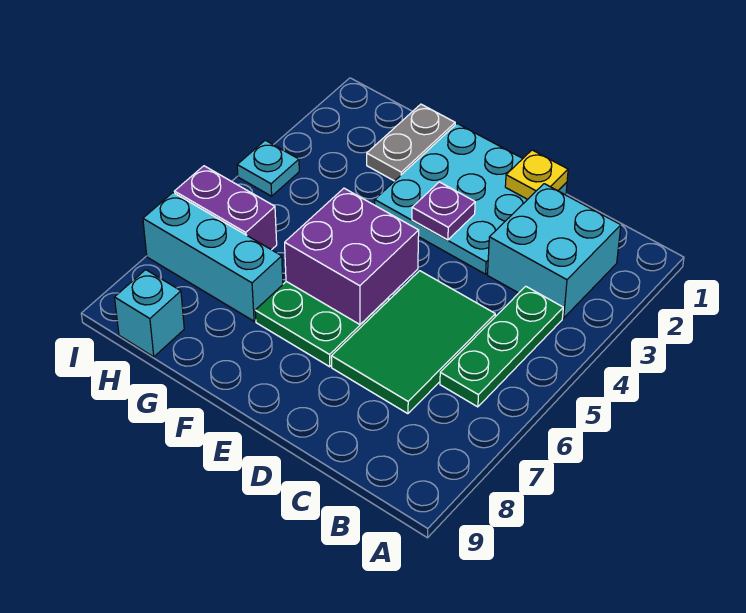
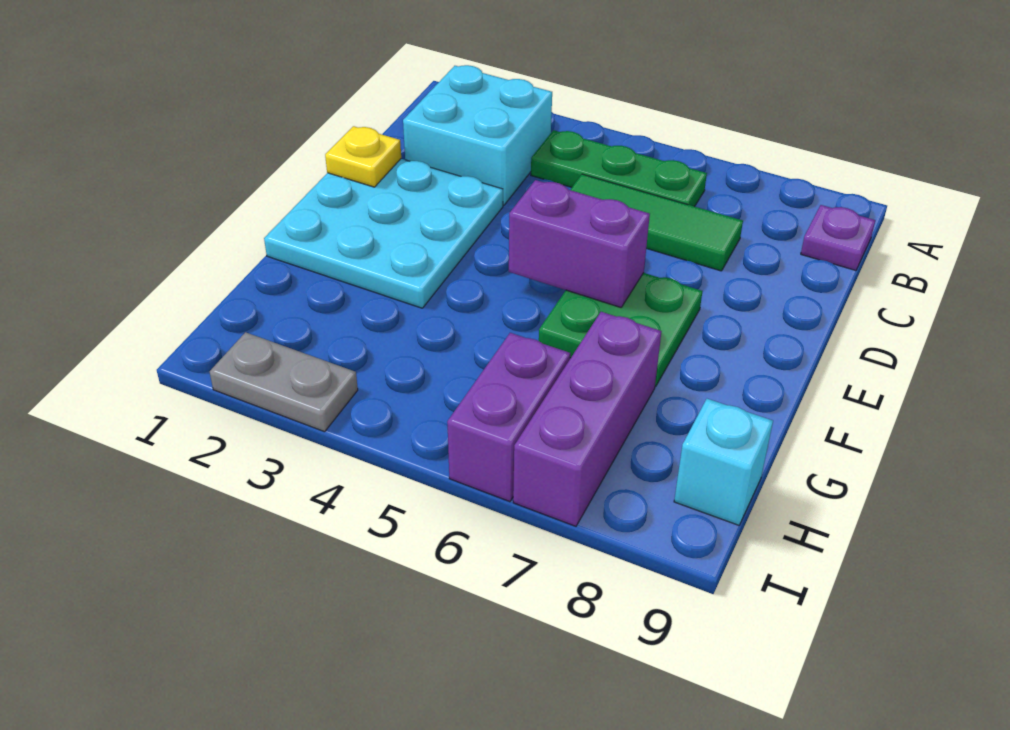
green tile C5:D7 level 1 -> green tile C5:C7 level 1
purple plate E3 level 2 -> purple plate B9 level 1
purple brick E5:F6 level 2 -> purple brick E5:E6 level 2
grey plate G1:G2 level 1 -> grey plate I2:I3 level 1
cyan brick G7:I7 level 1 -> purple brick G7:I7 level 1
cyan plate I4 level 1 -> none

